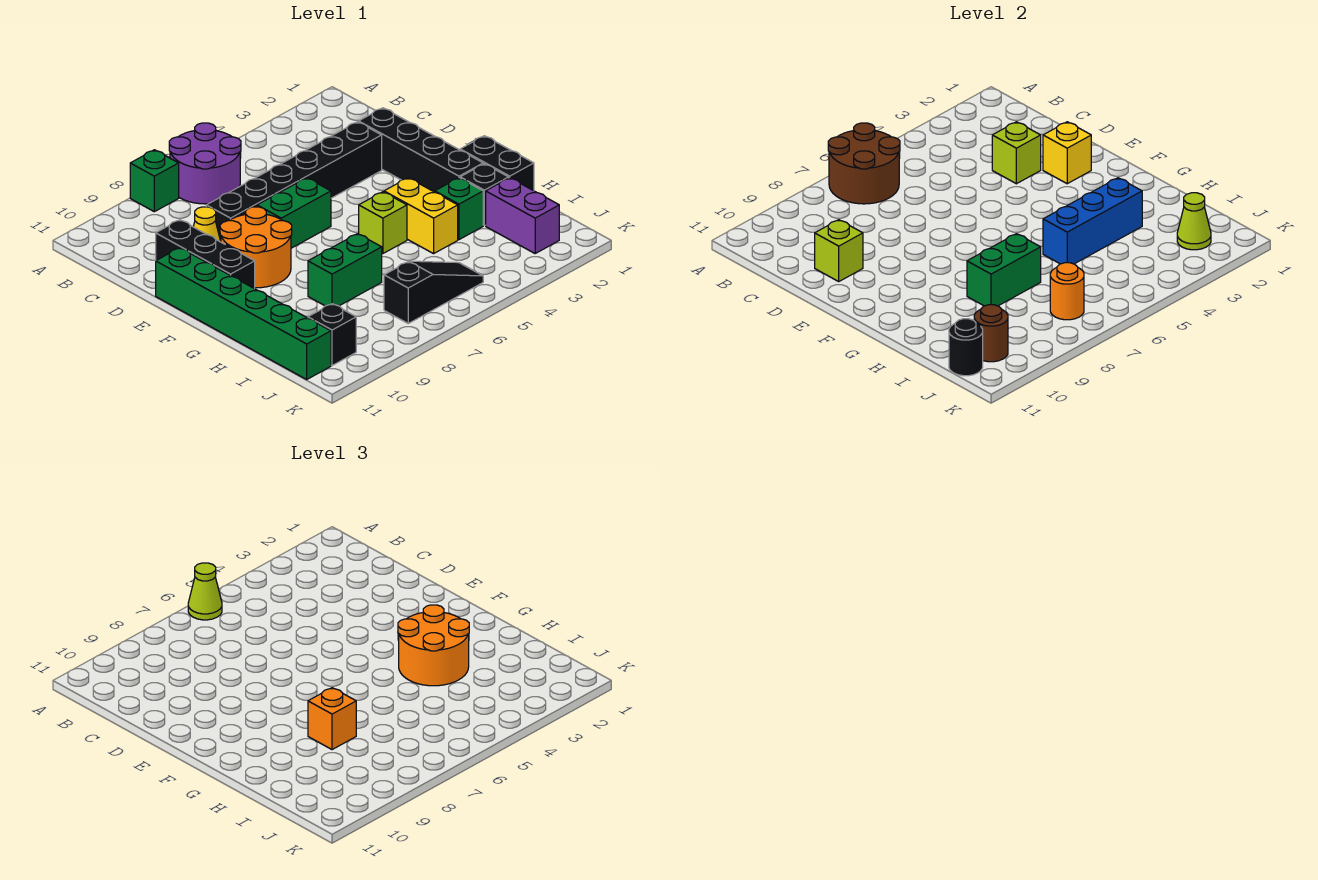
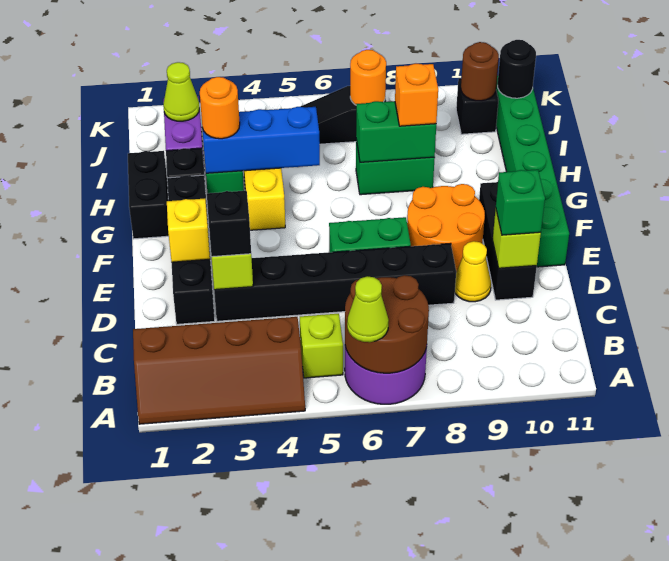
none -> brown slope A1:B4 level 1 top B
green brick A8 level 1 -> green brick D10 level 3
none -> black brick D3 level 3
orange round brick G3:H4 level 3 -> orange round brick H3 level 3
lime brick G5 level 1 -> lime brick B5 level 1

